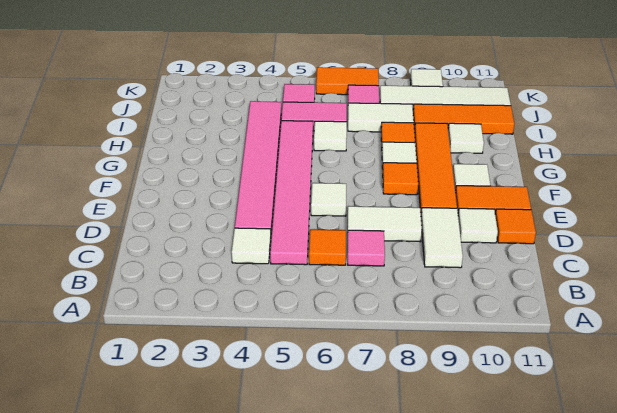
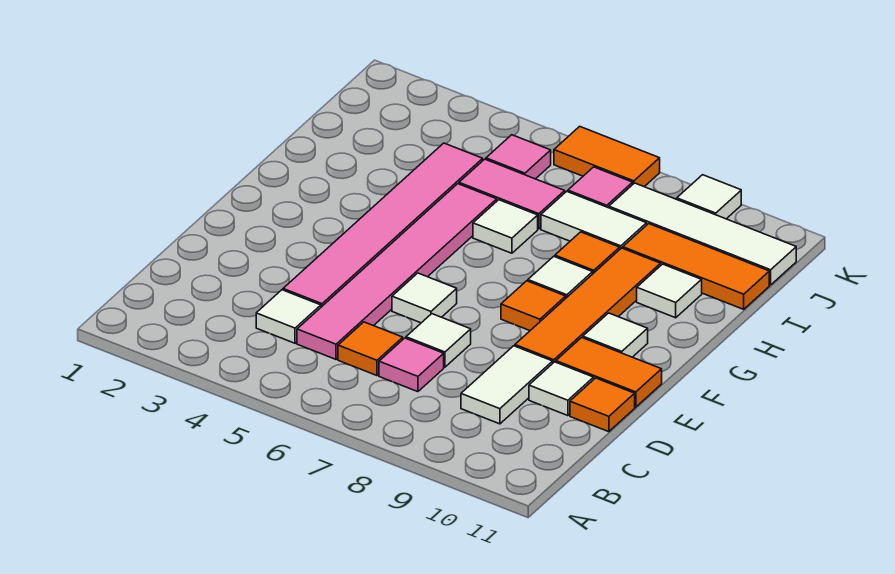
white tile D7:D8 level 1 -> white tile D7 level 1

